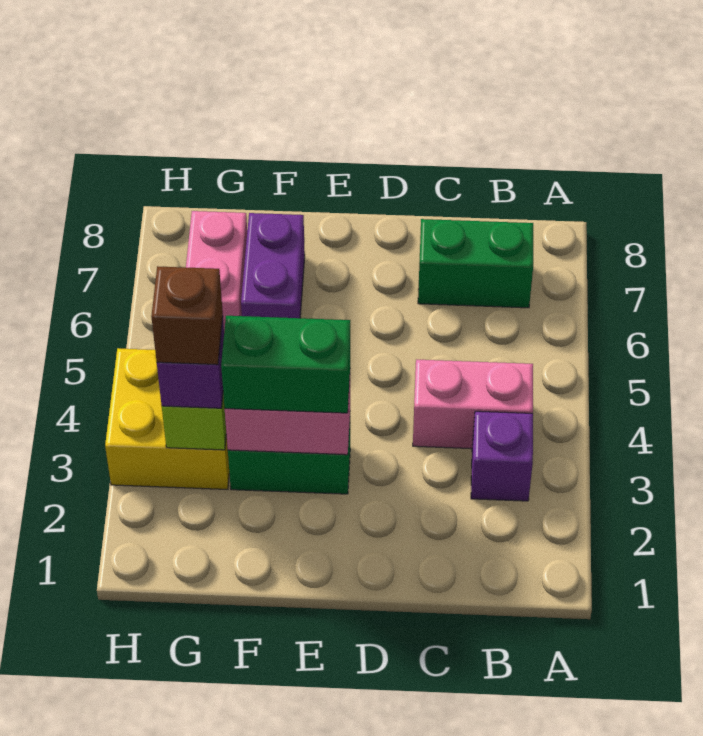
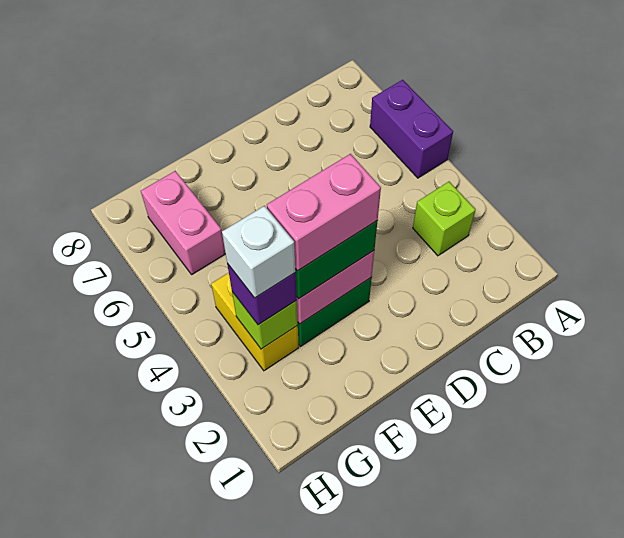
purple brick B3 level 1 -> lime brick B3 level 1
pink brick B4:C4 level 1 -> pink brick E3:F3 level 4
green brick B7:C7 level 1 -> none
purple brick F6:F7 level 1 -> purple brick A5:A6 level 1
yellow brick G3:H4 level 1 -> yellow brick G3:G4 level 1
brown brick G3 level 4 -> white brick G3 level 4

